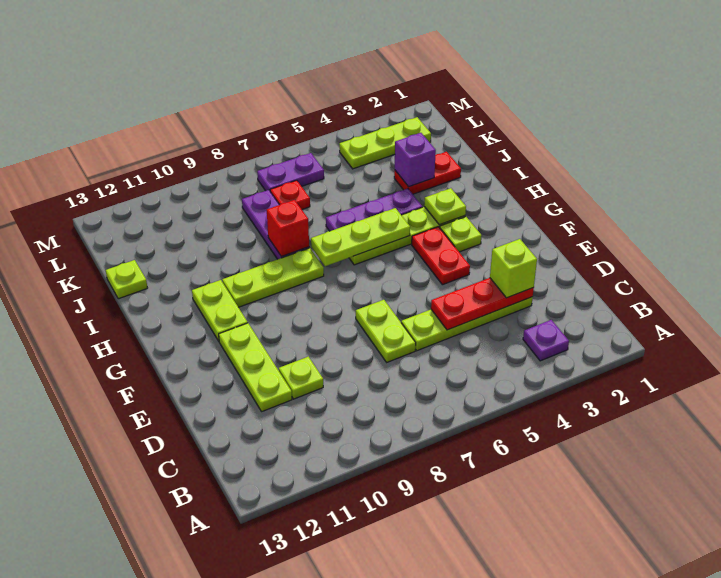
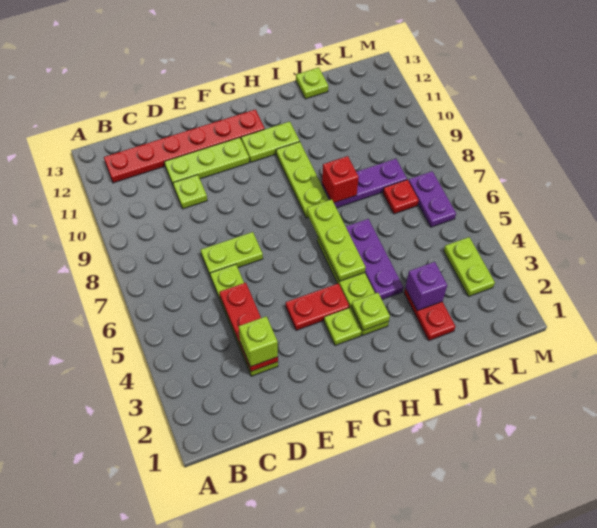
purple plate B3 level 1 -> none
none -> red plate B12:G12 level 1
lime plate L2:L4 level 1 -> lime plate L3:L4 level 1

